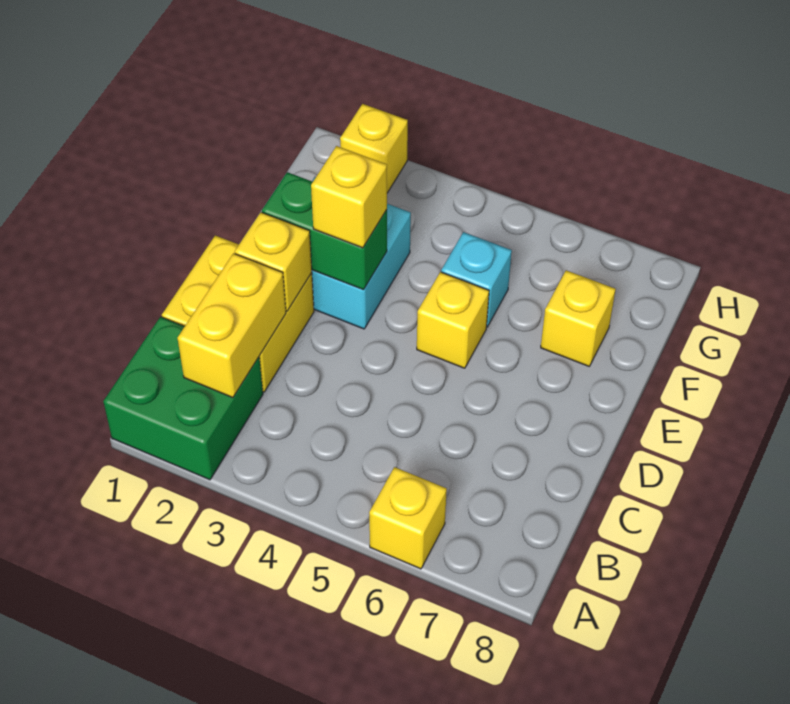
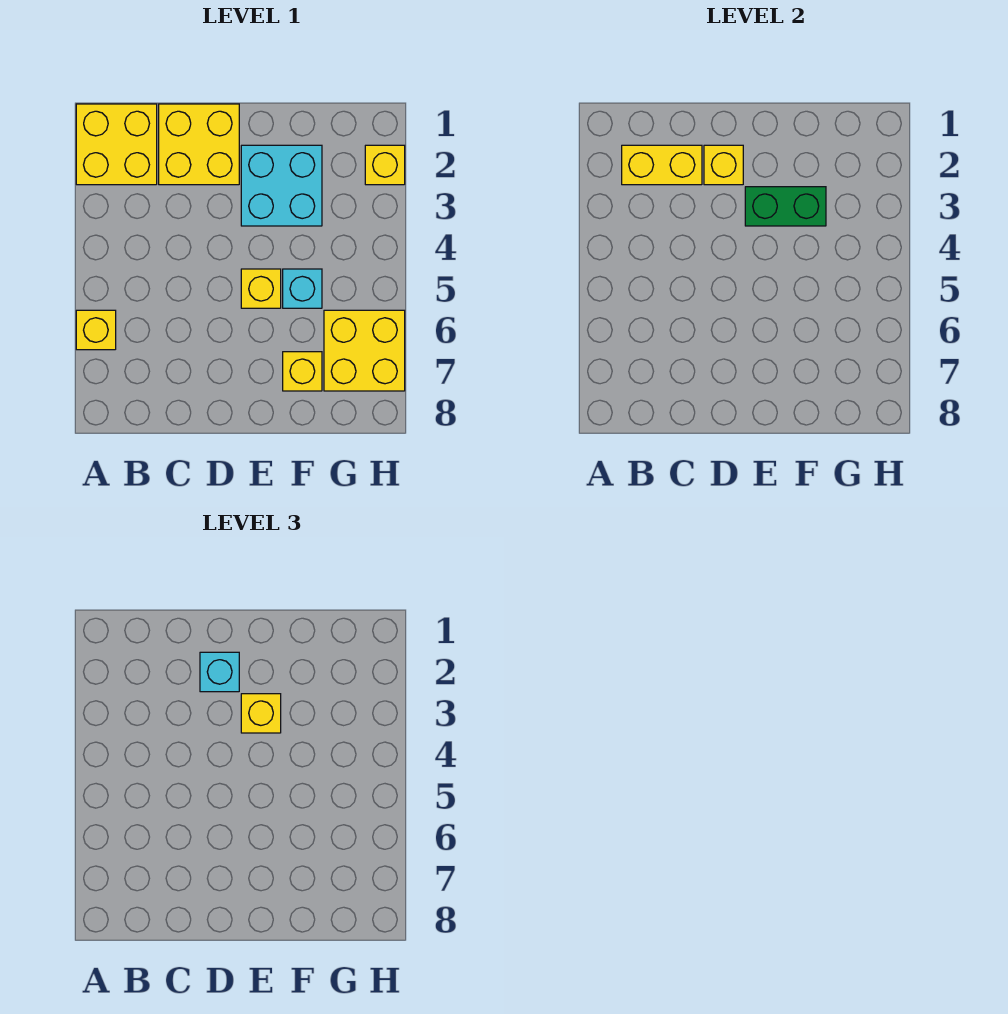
green brick A1:B2 level 1 -> yellow brick A1:B2 level 1
none -> cyan brick D2 level 3
green brick E2:E3 level 2 -> green brick E3:F3 level 2
none -> yellow brick G6:H7 level 1

